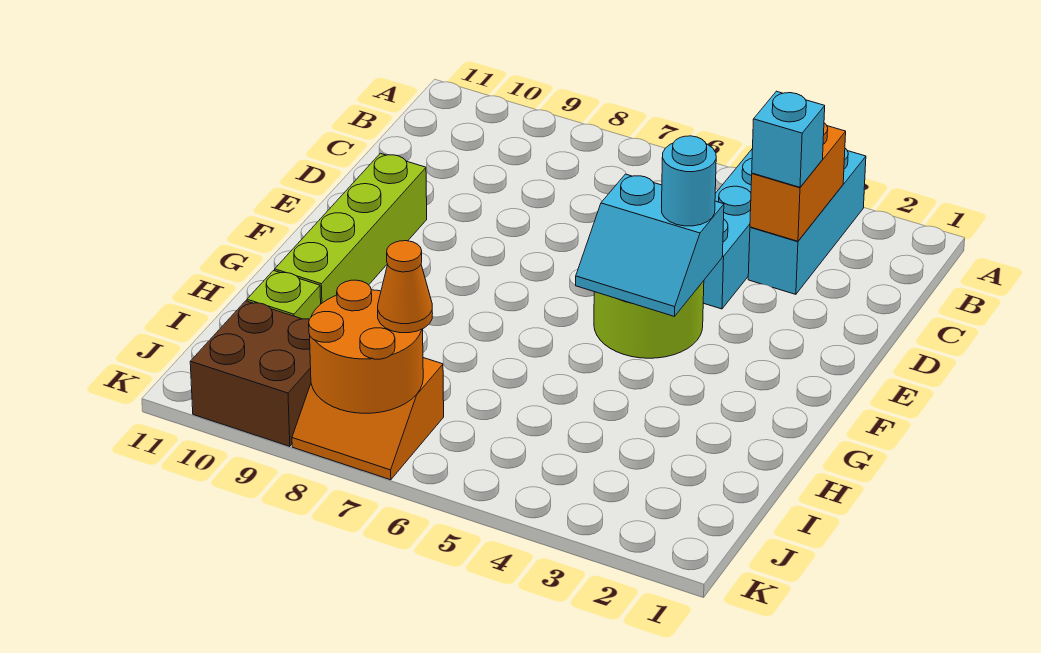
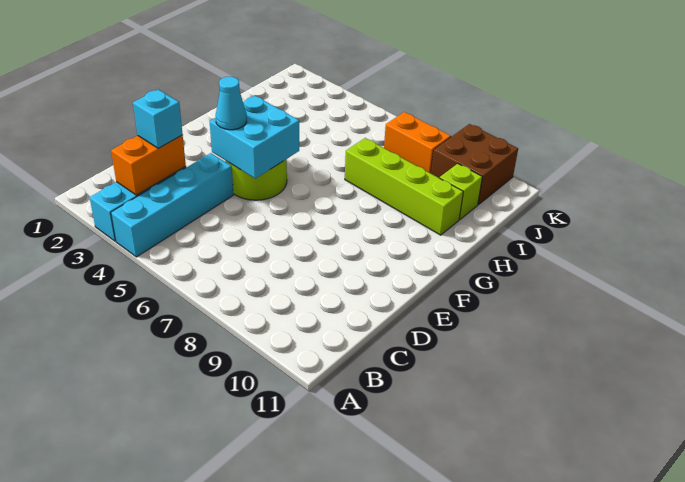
cyan slope E4:F5 level 2 top E -> cyan brick E4:F5 level 2
cyan round brick E4 level 3 -> cyan cone E4 level 3
lime brick E10:H10 level 1 -> lime brick H7:H10 level 1
orange round brick J7:K8 level 2 -> none
orange cone J7 level 3 -> none

